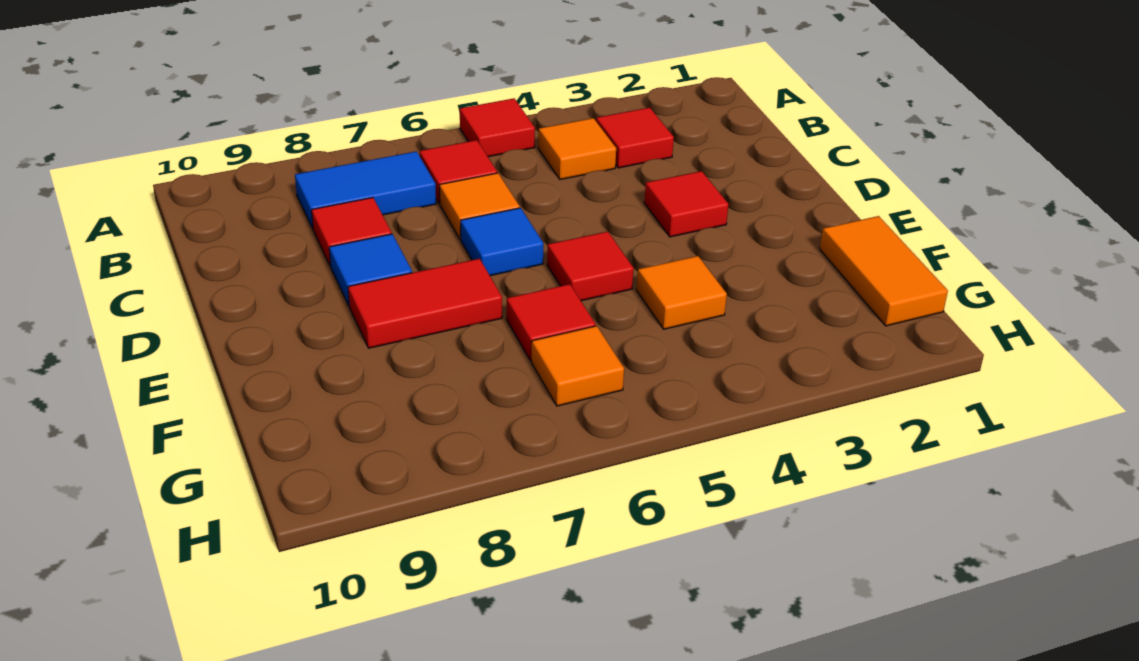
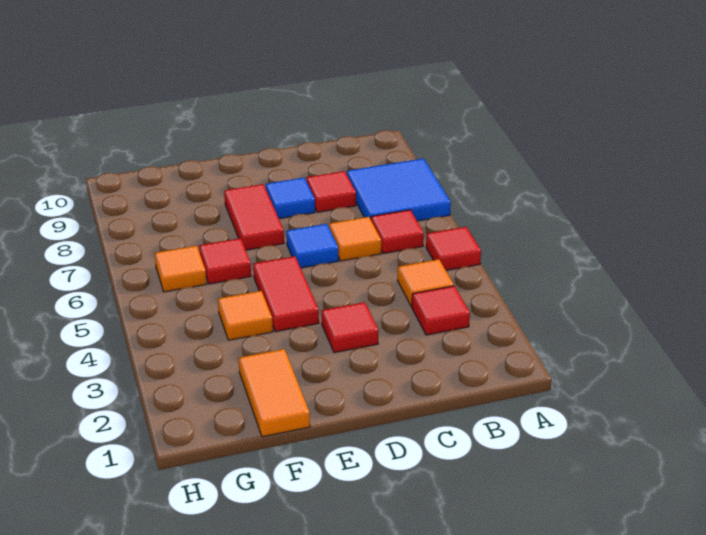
blue tile B7:B8 level 1 -> blue tile A7:B8 level 1
red tile E5 level 1 -> red tile E4:E5 level 1
orange tile F1:G1 level 1 -> orange tile F1:F2 level 1

